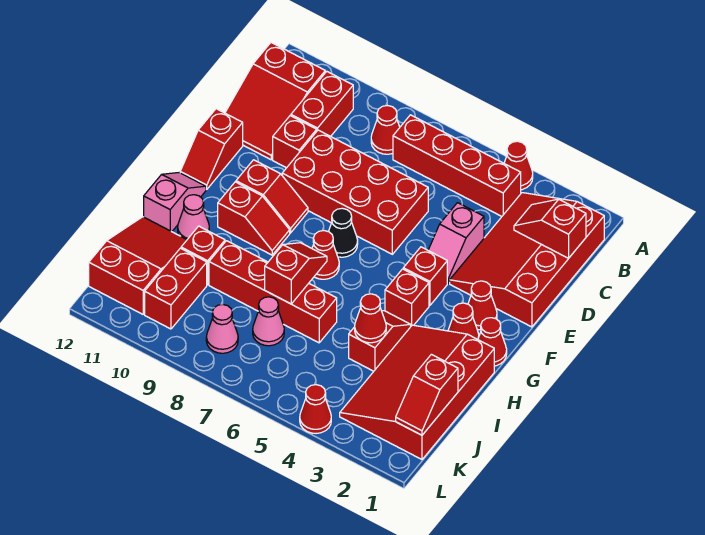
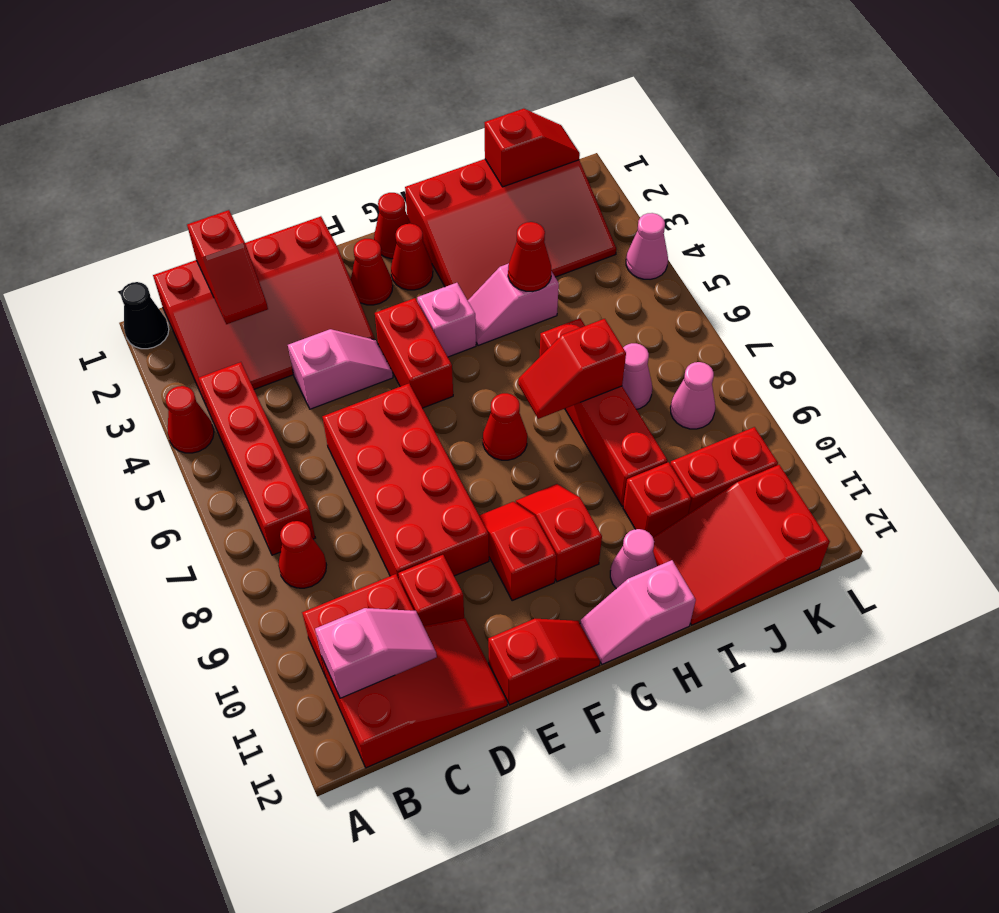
none -> pink slope B11:C11 level 2 top B
red brick F4 level 1 -> red brick F4:F5 level 1
black cone F7 level 1 -> black cone A1 level 1
red brick G4 level 1 -> pink brick G4 level 1
red slope H4:I4 level 1 top I -> pink slope H4:I4 level 1 top I
red cone L4 level 1 -> pink cone L4 level 1

